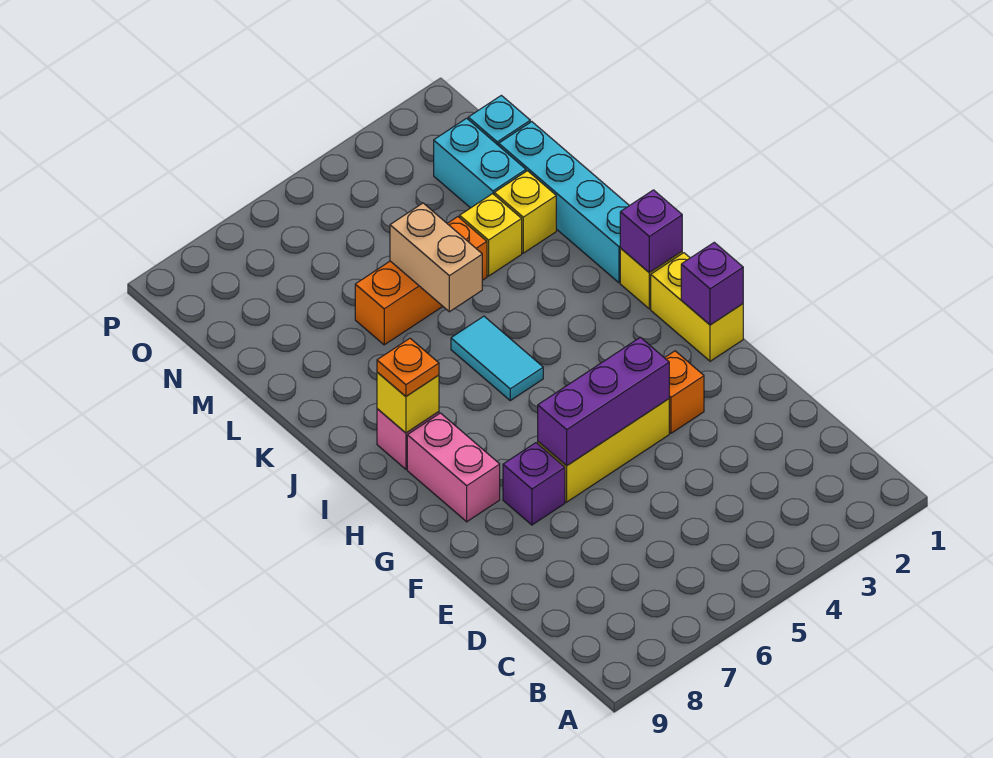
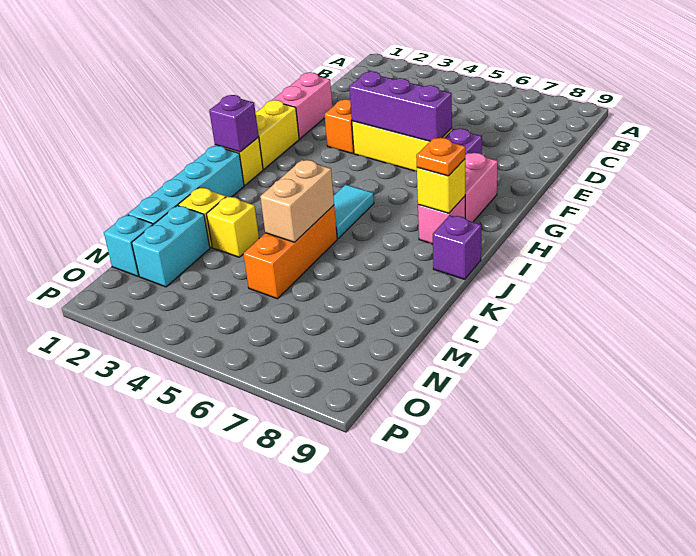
none -> pink brick E1:F1 level 1
purple brick G1 level 2 -> purple brick J9 level 1
orange brick L4:L6 level 1 -> orange brick K5:M5 level 1

